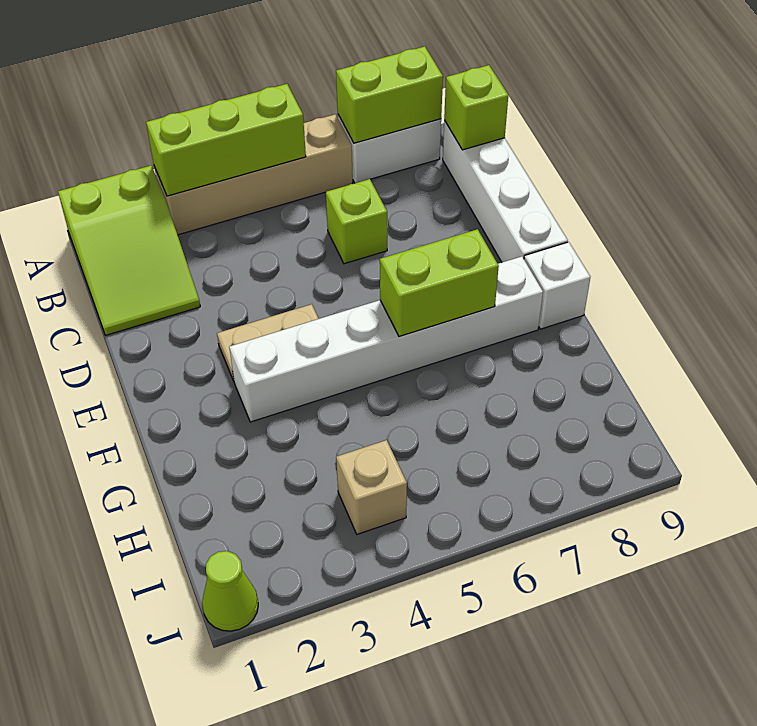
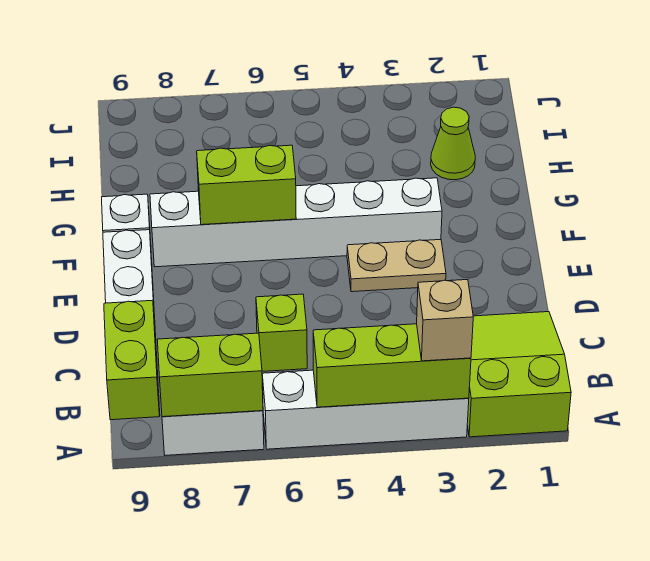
tan brick A3:A6 level 1 -> white brick A3:A6 level 1
lime brick B9 level 2 -> lime brick A9:B9 level 2
tan brick I4 level 1 -> tan brick A3 level 3
lime cone J1 level 1 -> lime cone H2 level 1

